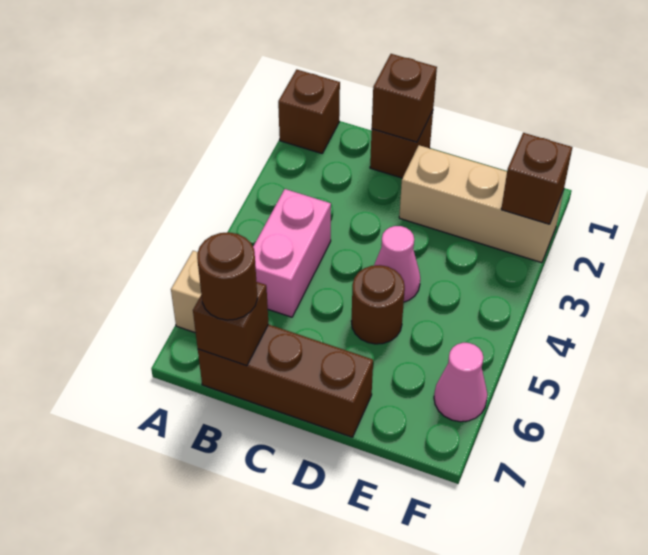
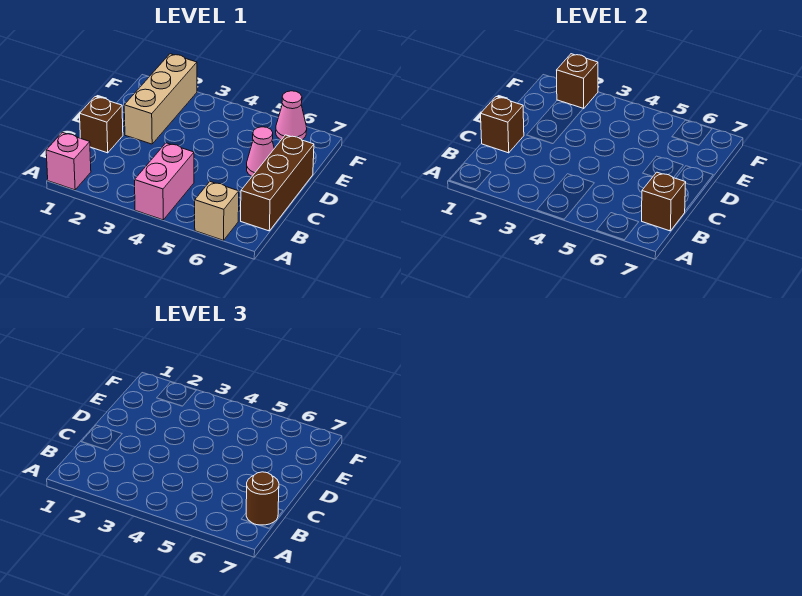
brown brick A1 level 1 -> pink brick A1 level 1
pink brick B4:B5 level 1 -> pink brick A4:B4 level 1
pink cone D4 level 1 -> pink cone D6 level 1
brown round brick D5 level 1 -> none

